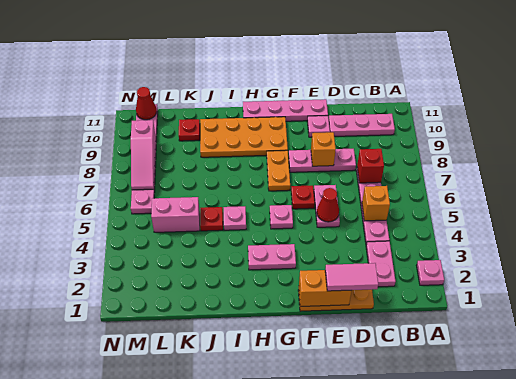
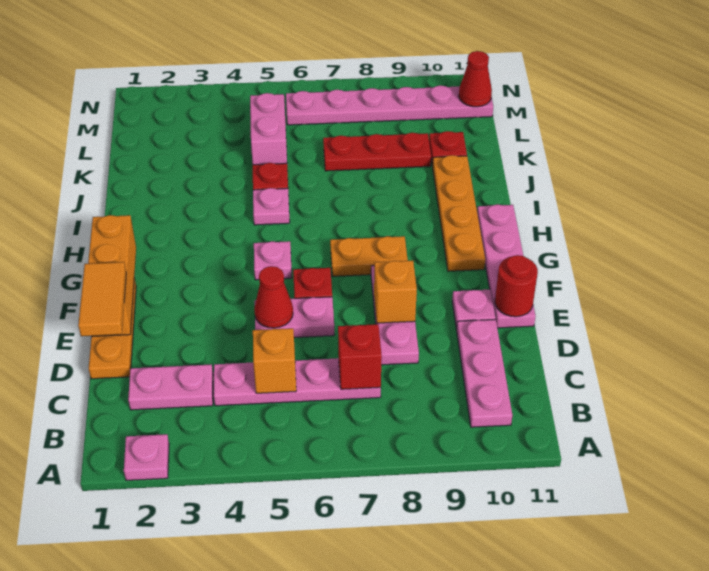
pink tile D1:E1 level 3 -> orange tile D1:E1 level 3
orange brick E1:F1 level 2 -> orange brick E1:G1 level 2
none -> red round brick E11 level 2
pink plate G3:H3 level 1 -> none
orange plate G9:J10 level 1 -> orange plate G10:J10 level 1
none -> red plate K7:K9 level 1
pink slope M7:M9 level 2 top 9 -> none

